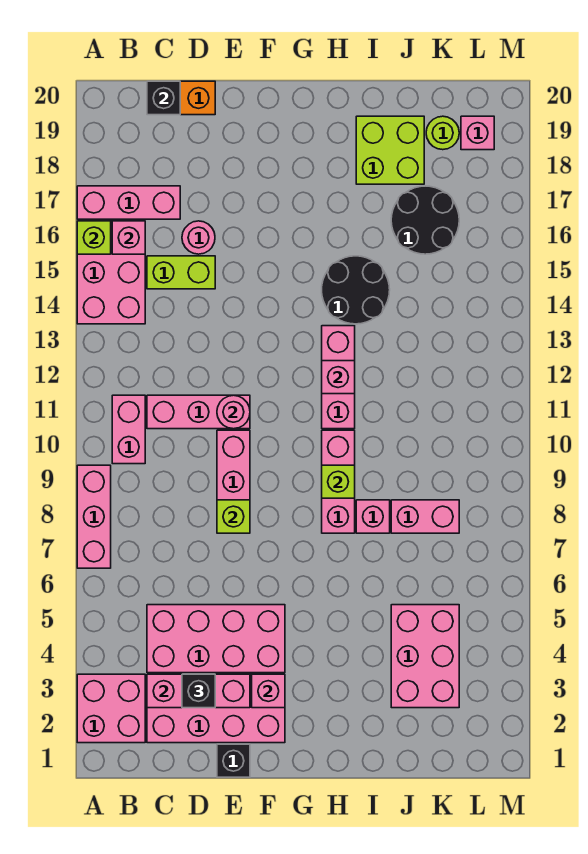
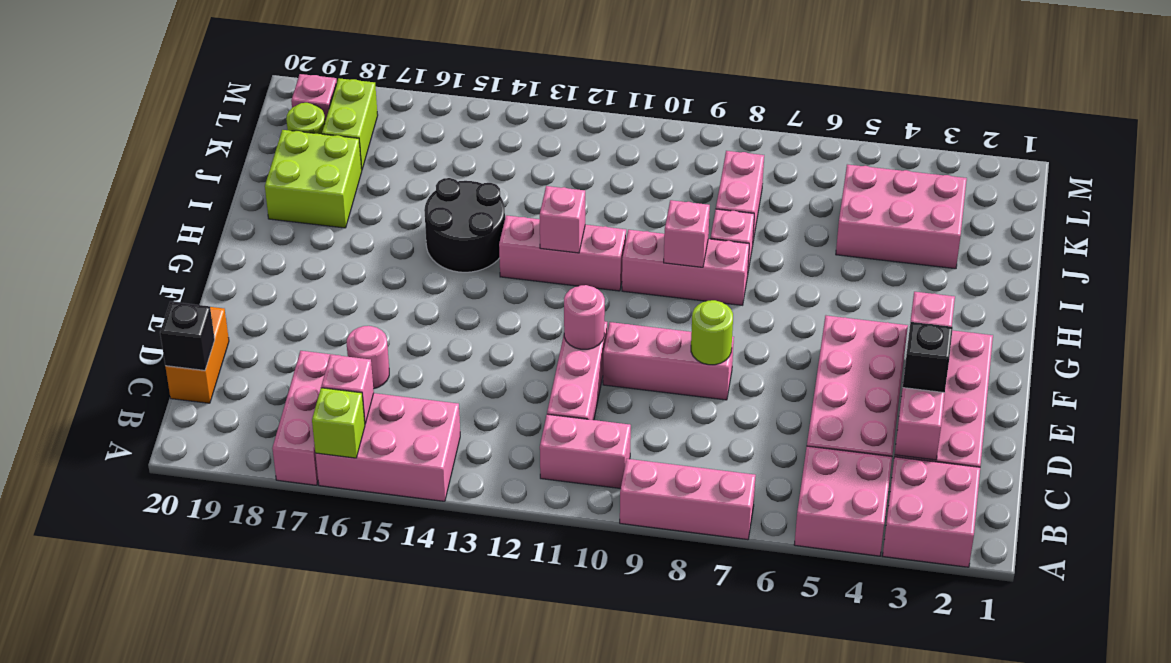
none -> pink brick A4:B5 level 1
lime brick C15:D15 level 1 -> lime brick K18:L18 level 1
black brick E1 level 1 -> none
lime brick E8 level 2 -> lime round brick E8 level 2
lime brick H9 level 2 -> pink brick H9 level 2
black round brick J16:K17 level 1 -> none

